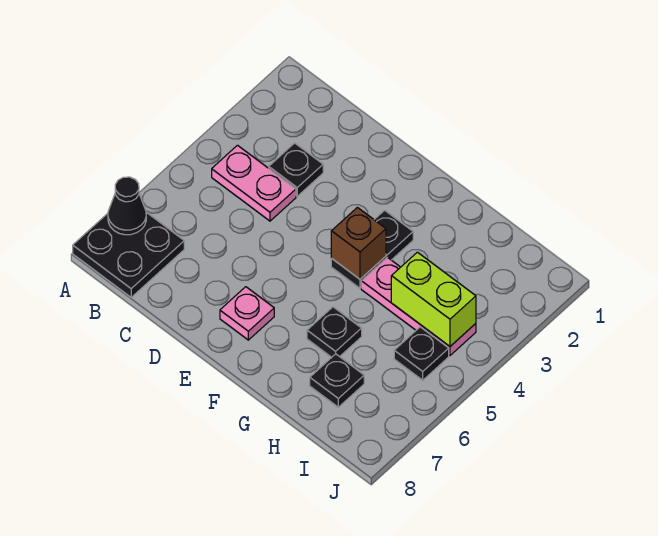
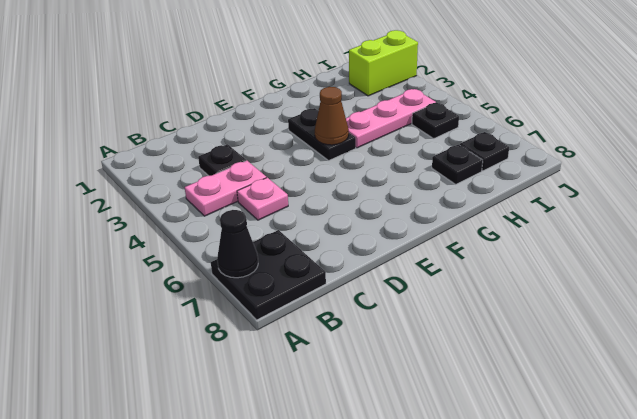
pink plate E7 level 1 -> pink plate C5 level 1
brown brick F4 level 2 -> brown cone F4 level 2
black plate G6 level 1 -> black plate I7 level 1
lime brick H4:I4 level 2 -> lime brick I2:J2 level 1

